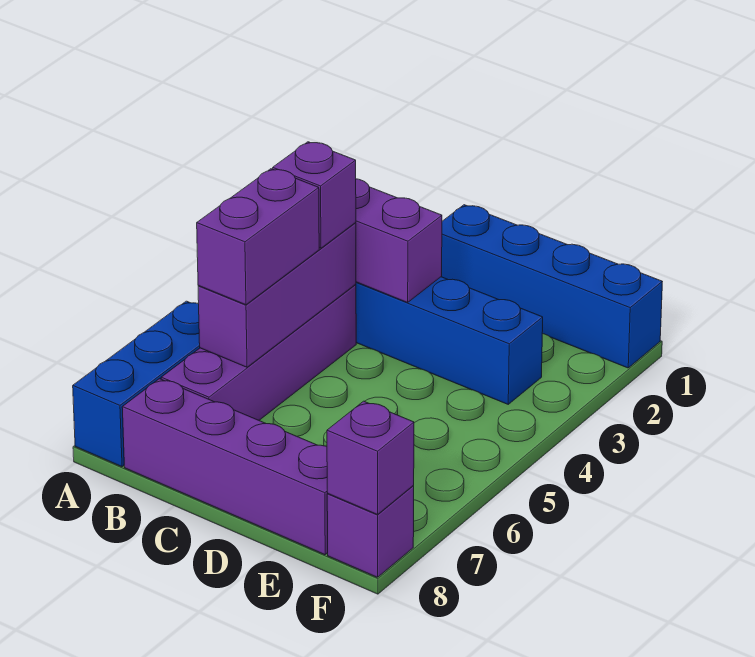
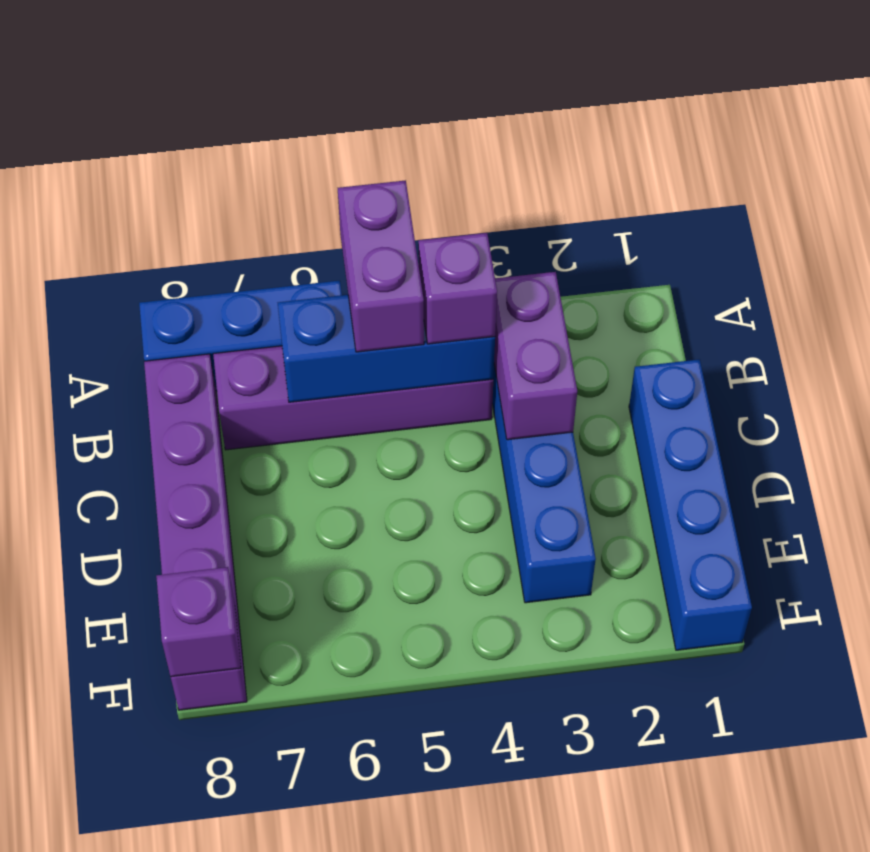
purple brick B4:B6 level 2 -> blue brick B4:B6 level 2
purple brick B5:B6 level 3 -> purple brick A5:B5 level 3

